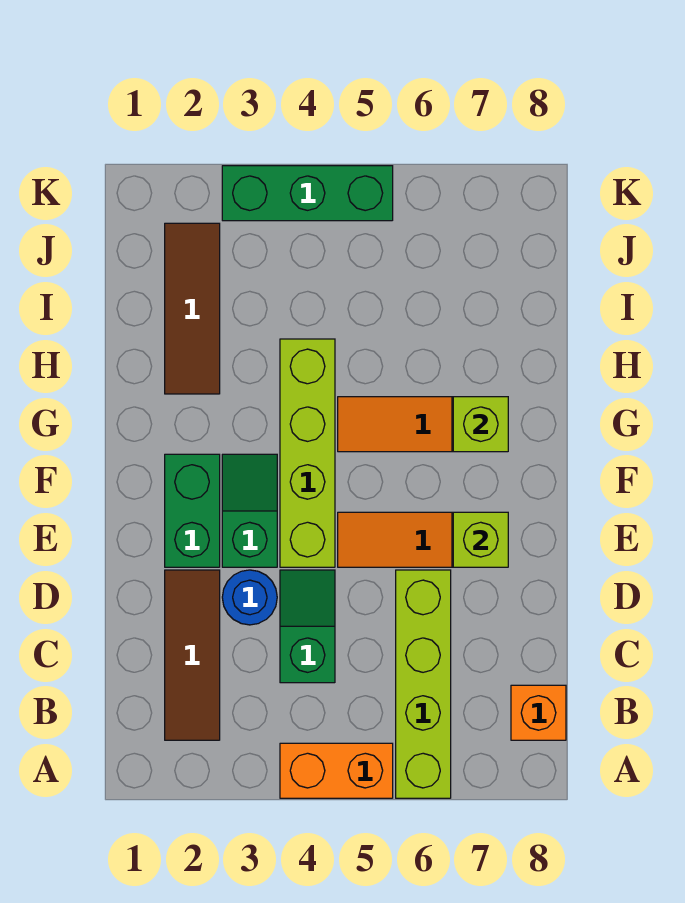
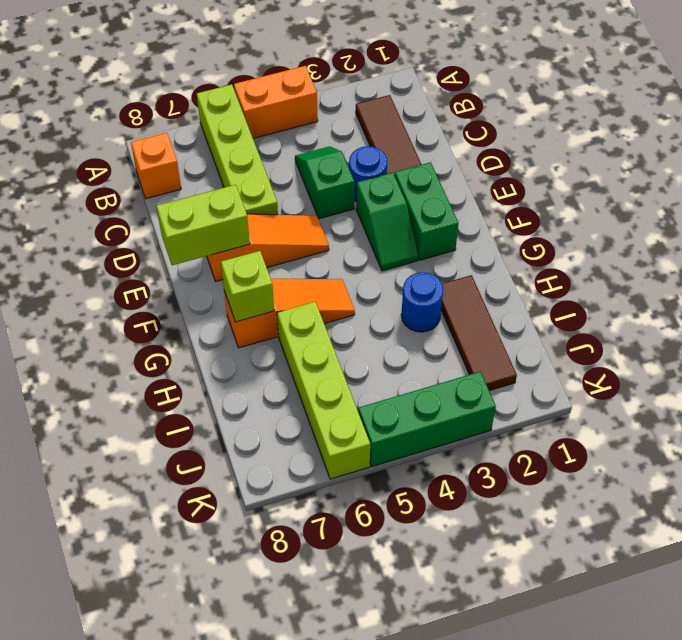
green slope C4:D4 level 1 top C -> green slope C4:D4 level 1 top D
lime brick E4:H4 level 1 -> lime brick H6:K6 level 1
lime brick E7 level 2 -> lime brick E7:E8 level 2
none -> blue round brick H3 level 1

